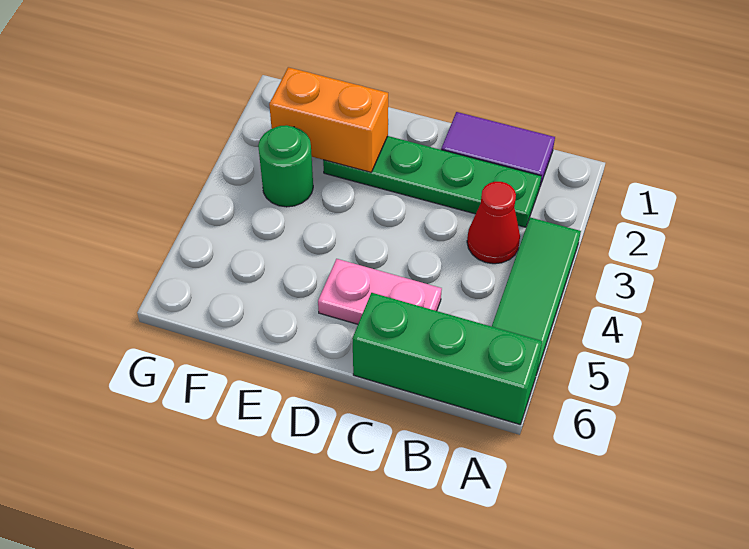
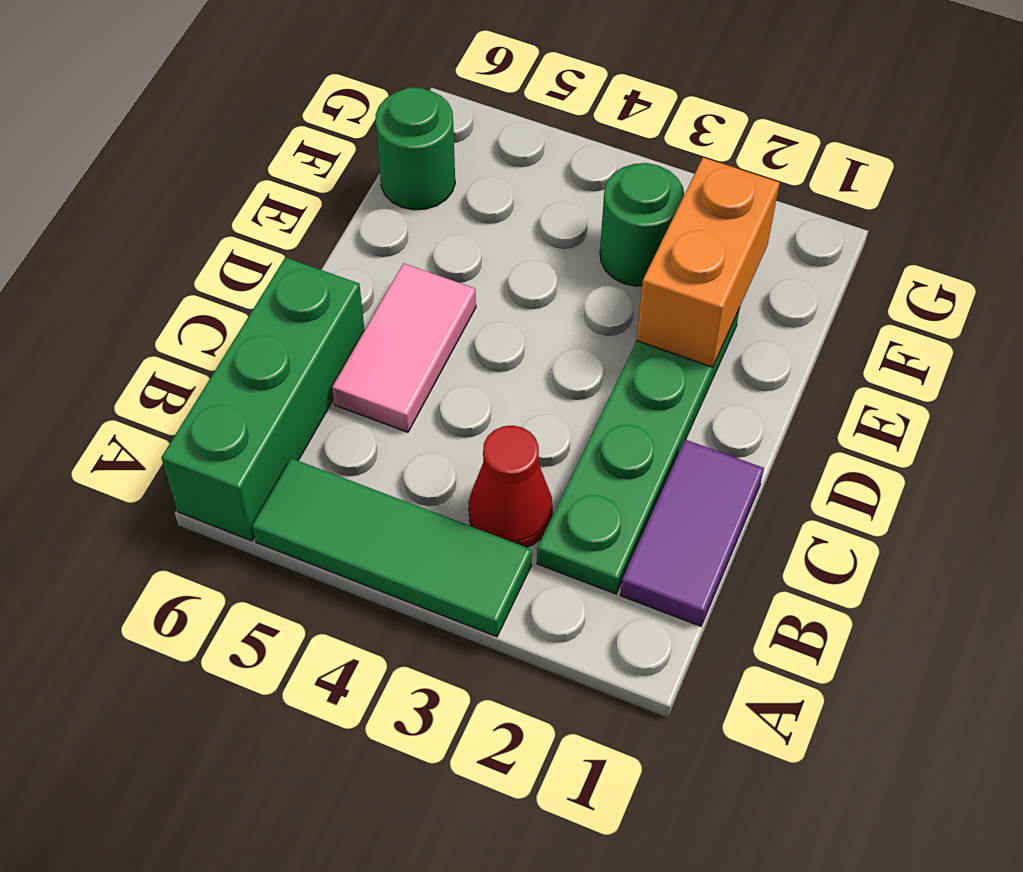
pink plate C5:D5 level 1 -> pink tile C5:D5 level 1
none -> green round brick F6 level 1

